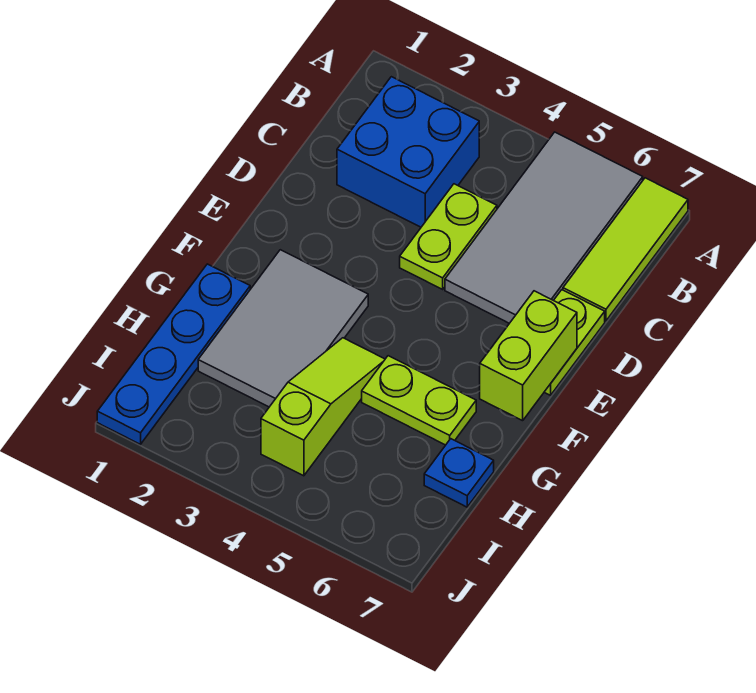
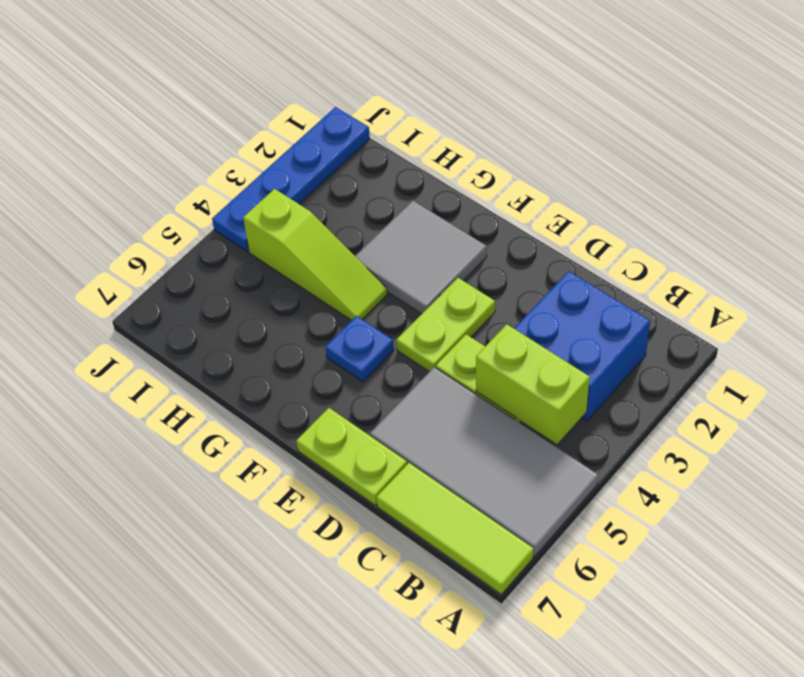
lime brick E7:F7 level 2 -> lime brick B4:C4 level 2
grey tile F2:H3 level 1 -> grey tile F2:G3 level 1
blue plate G1:J1 level 1 -> blue plate J1:J4 level 1
lime plate G5:G6 level 1 -> lime plate E3:E4 level 1
blue plate H7 level 1 -> blue plate F5 level 1

